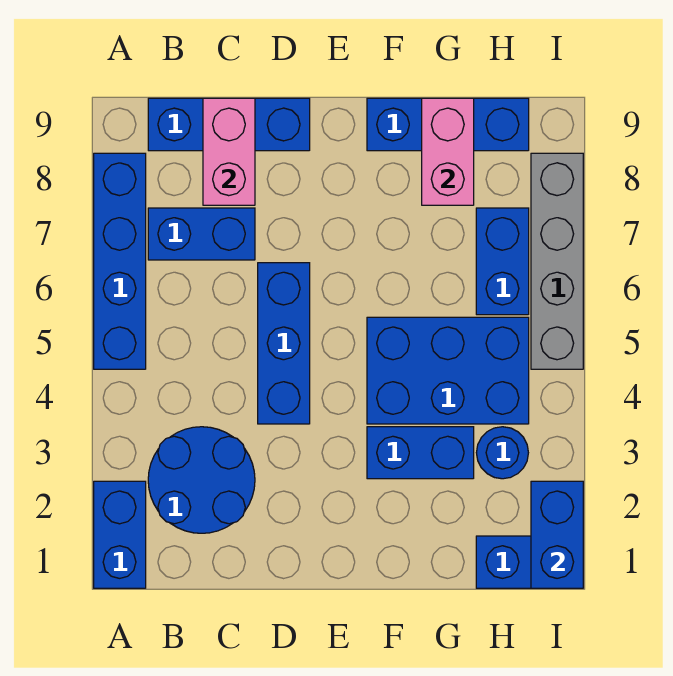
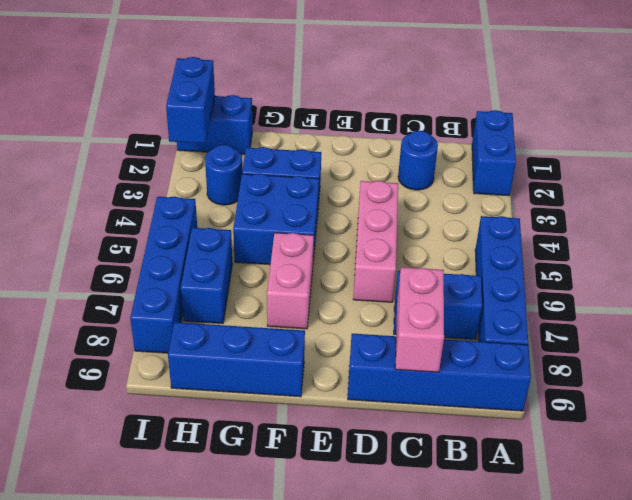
blue round brick B2:C3 level 1 -> blue round brick C2 level 1
blue brick B9:D9 level 1 -> blue brick A9:D9 level 1
blue brick D4:D6 level 1 -> pink brick D4:D6 level 1
blue brick F4:H5 level 1 -> blue brick F4:G5 level 1
pink brick G8:G9 level 2 -> pink brick F6:F7 level 1
grey brick I5:I8 level 1 -> blue brick I5:I8 level 1

